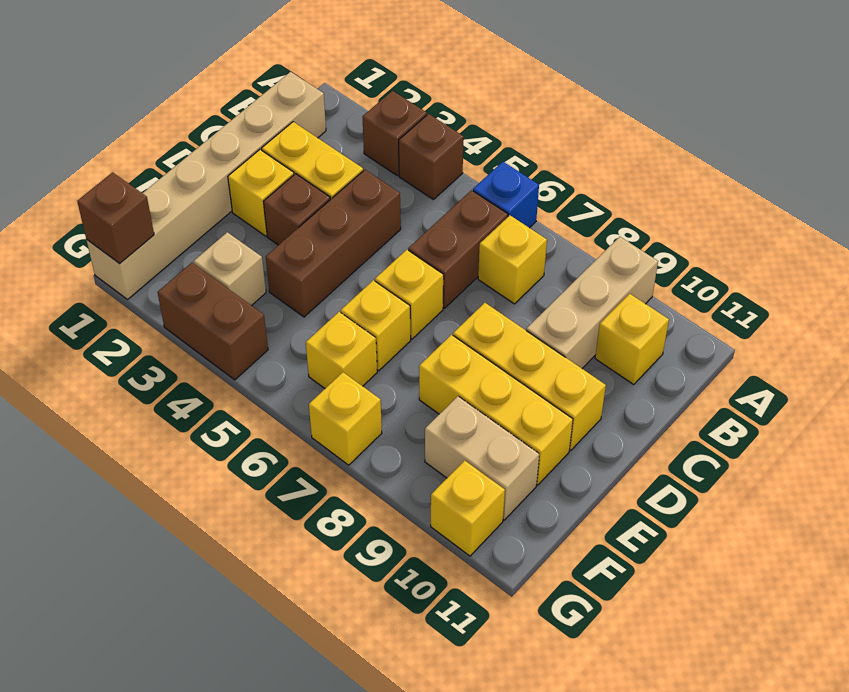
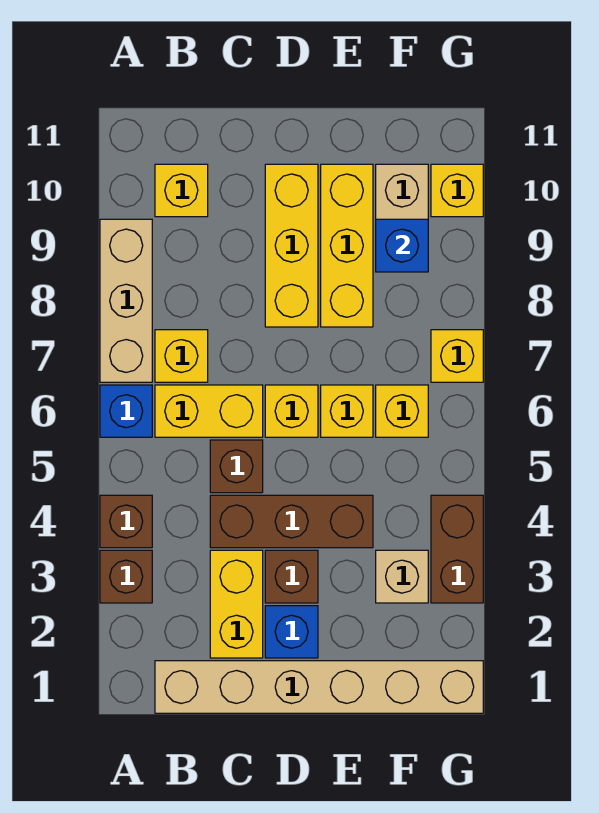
tan brick A9:C9 level 1 -> tan brick A7:A9 level 1
brown brick B6:C6 level 1 -> yellow brick B6:C6 level 1
yellow brick D2 level 1 -> blue brick D2 level 1
none -> blue brick F9 level 2
brown brick G1 level 2 -> brown brick C5 level 1

